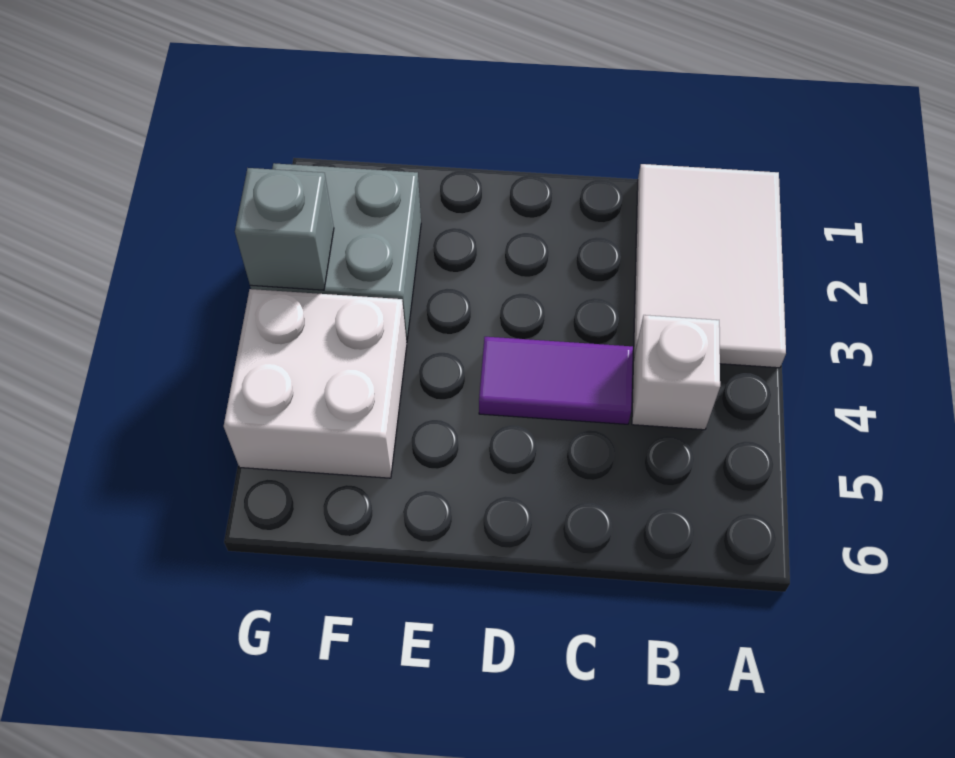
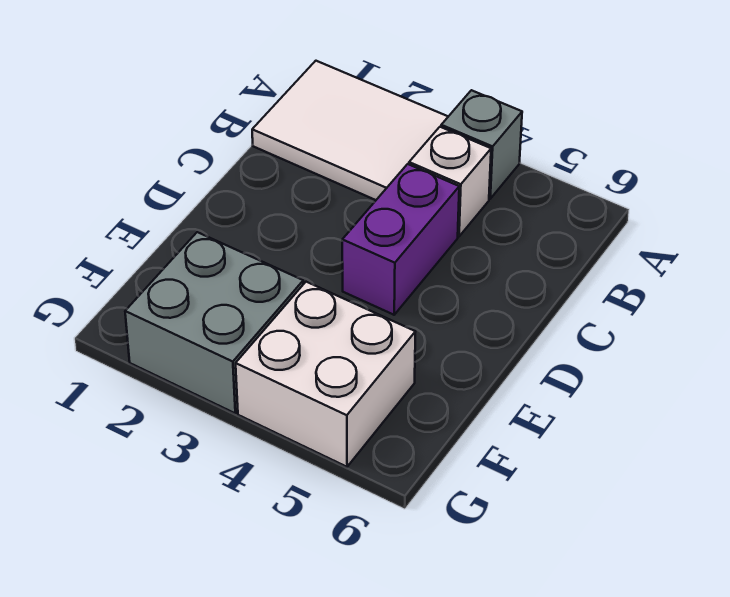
purple tile C4:D4 level 1 -> purple brick C4:D4 level 1
grey brick G3 level 2 -> grey brick A4 level 1

